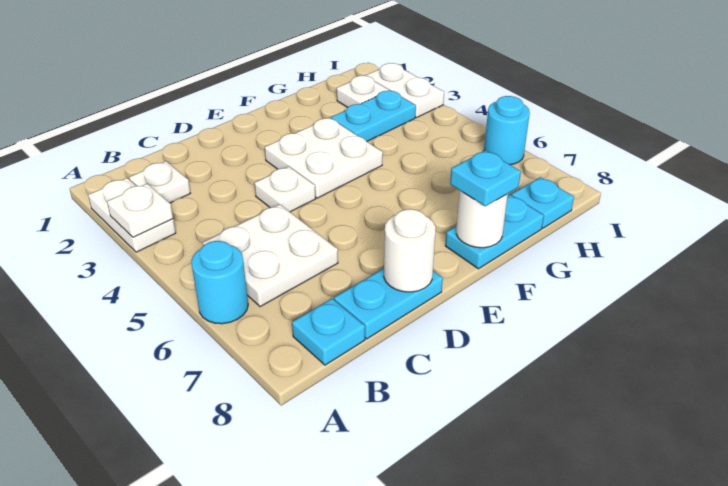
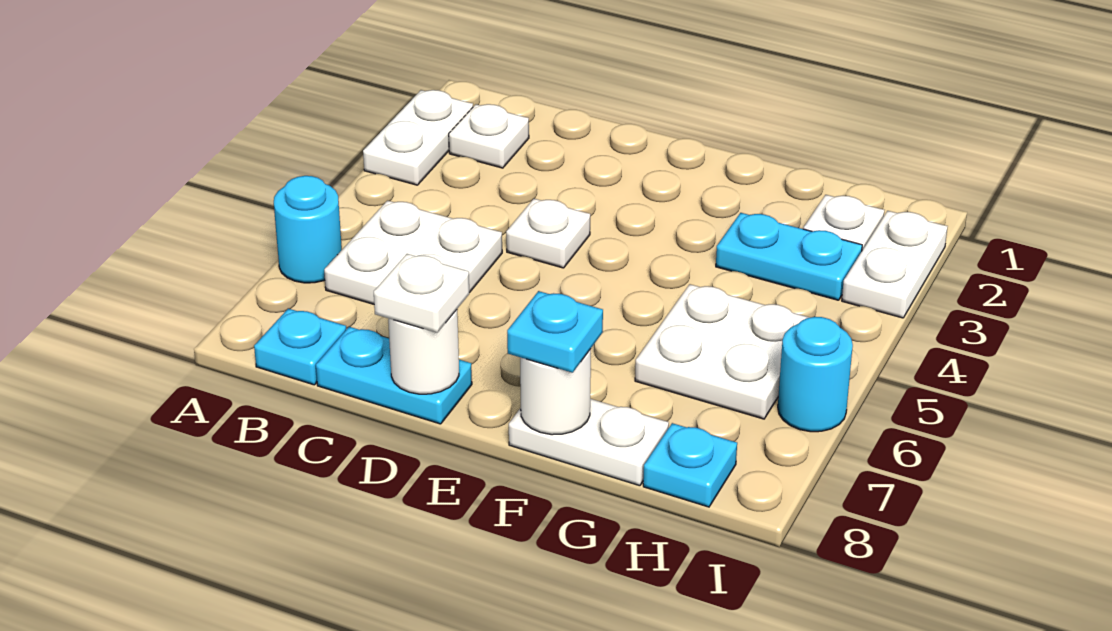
white plate A3 level 2 -> white plate D8 level 3
white plate E3:F4 level 1 -> white plate G5:H6 level 1
cyan plate F8:G8 level 1 -> white plate F8:G8 level 1

